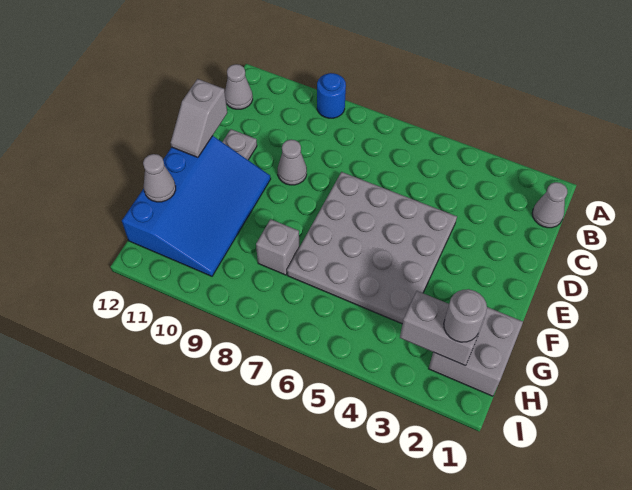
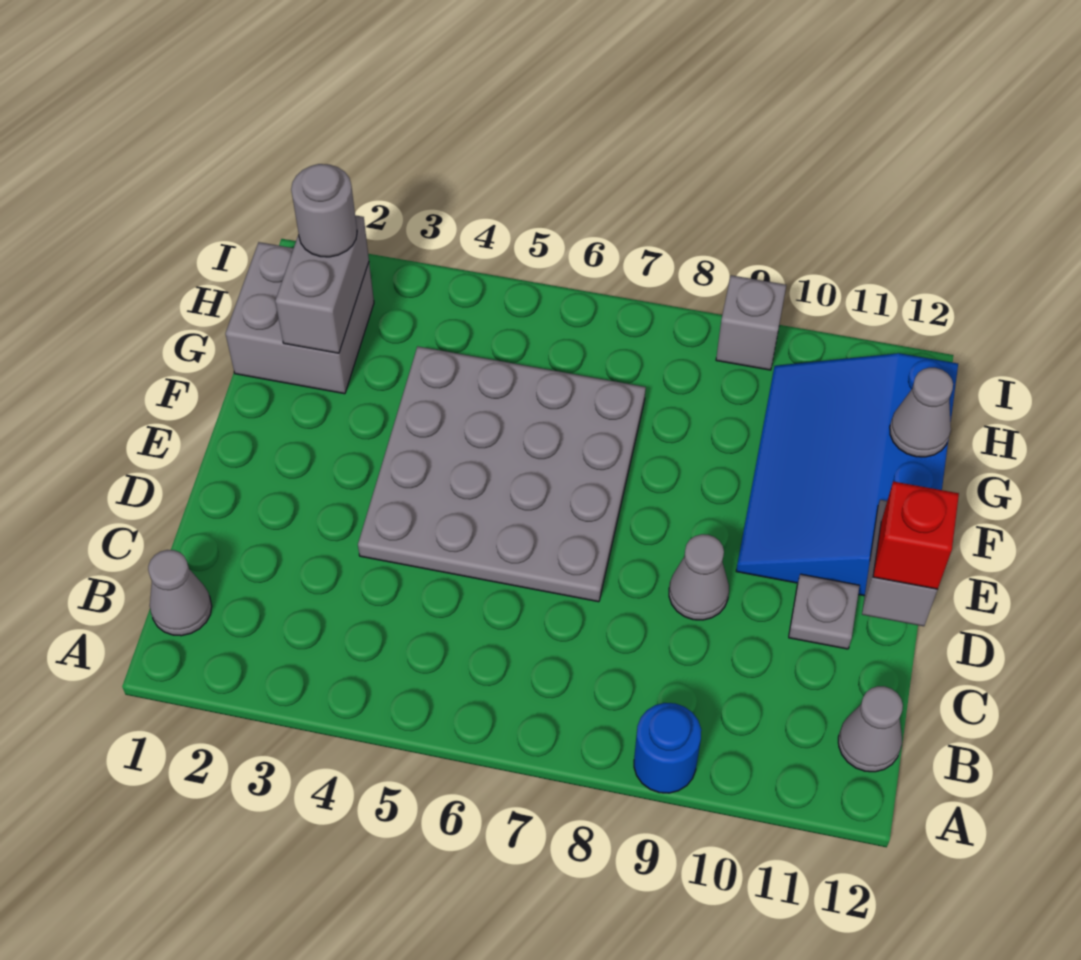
none -> red brick D12 level 3
grey brick G8 level 1 -> grey brick I9 level 1
grey brick H2:H3 level 2 -> grey brick G2:H2 level 2

